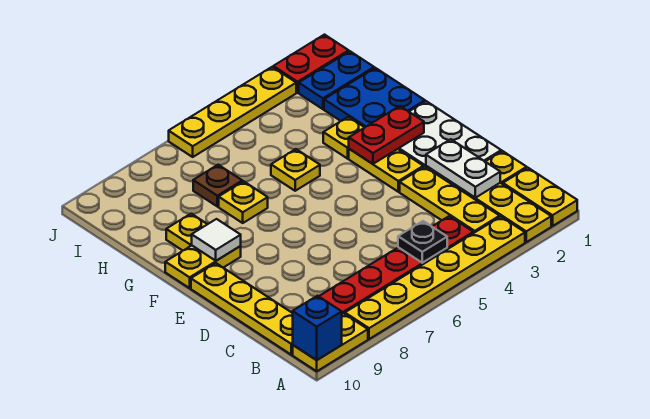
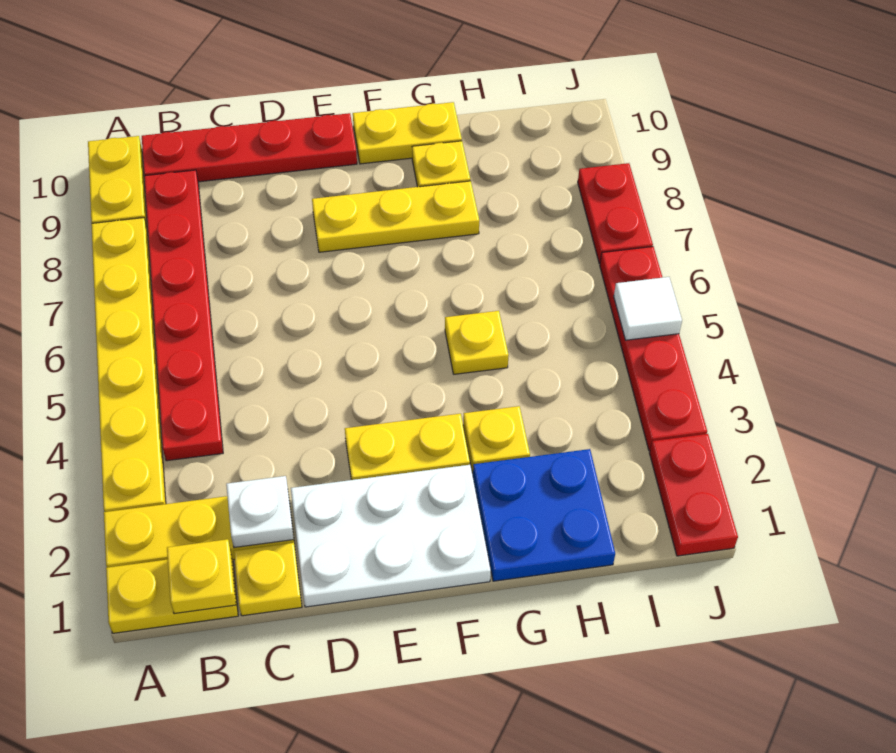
blue brick A10 level 2 -> none
yellow plate B3:D3 level 1 -> yellow plate E8:G8 level 1
black plate B5 level 2 -> none
yellow plate B10:E10 level 1 -> red plate B10:E10 level 1
white plate C2:D2 level 2 -> white plate C2 level 2
red plate F2:F3 level 2 -> red plate J7:J8 level 1
yellow plate F9:F10 level 1 -> yellow plate F10:G10 level 1
white tile F9 level 2 -> white tile J5 level 2
yellow plate G7 level 1 -> yellow plate B1 level 2
brown plate H7 level 1 -> none
blue plate I1:I2 level 1 -> none
yellow plate J3:J6 level 1 -> red plate J3:J6 level 1

